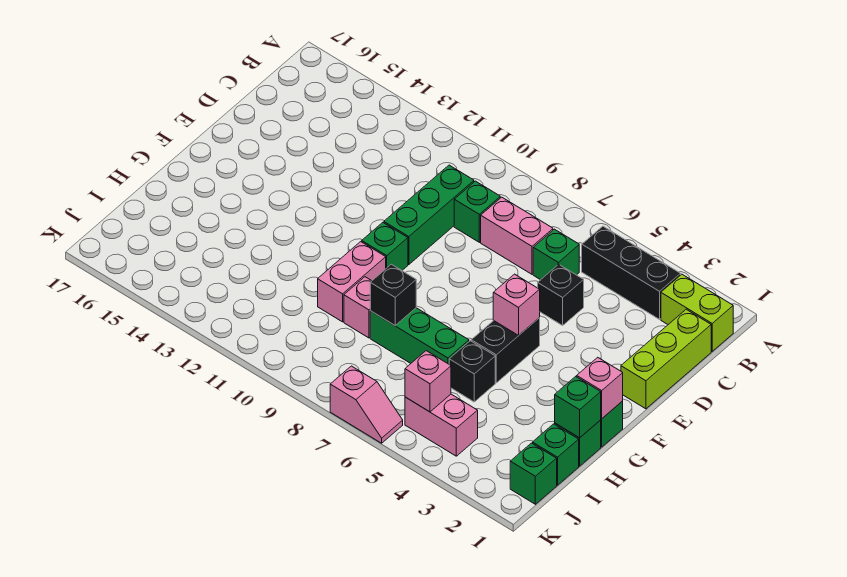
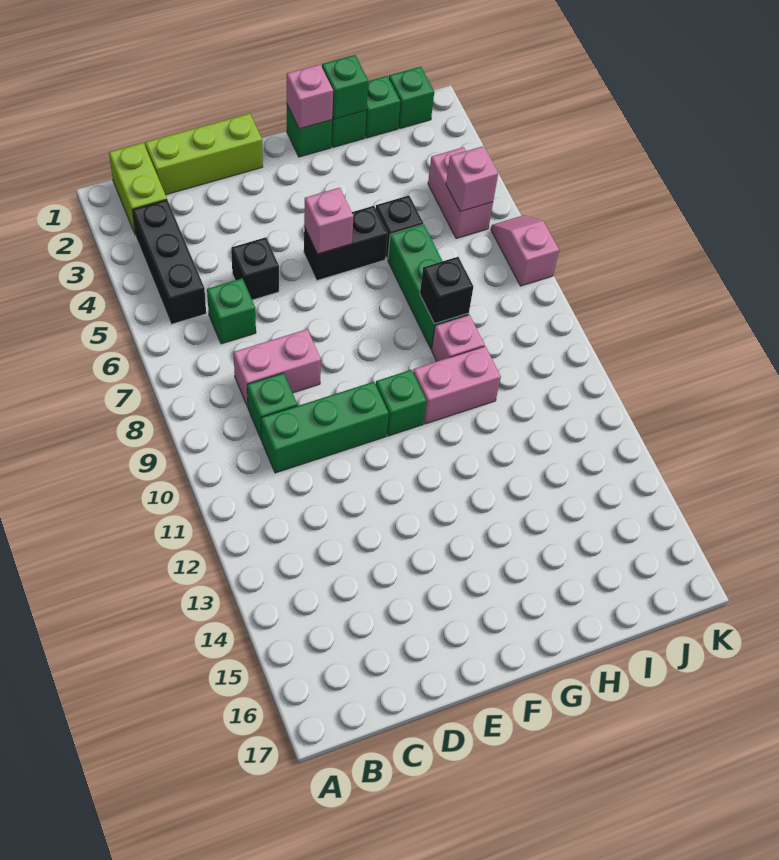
pink brick C7:C8 level 1 -> pink brick C8:D8 level 1

